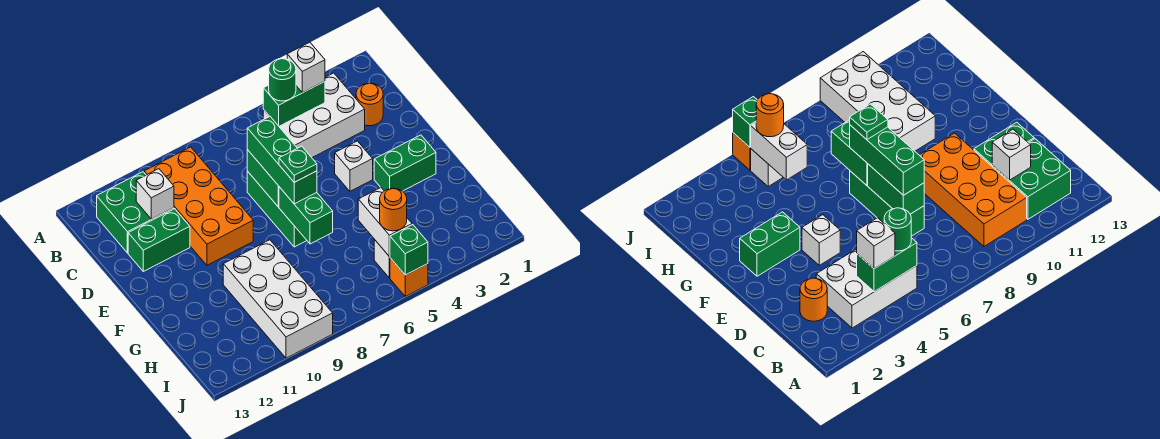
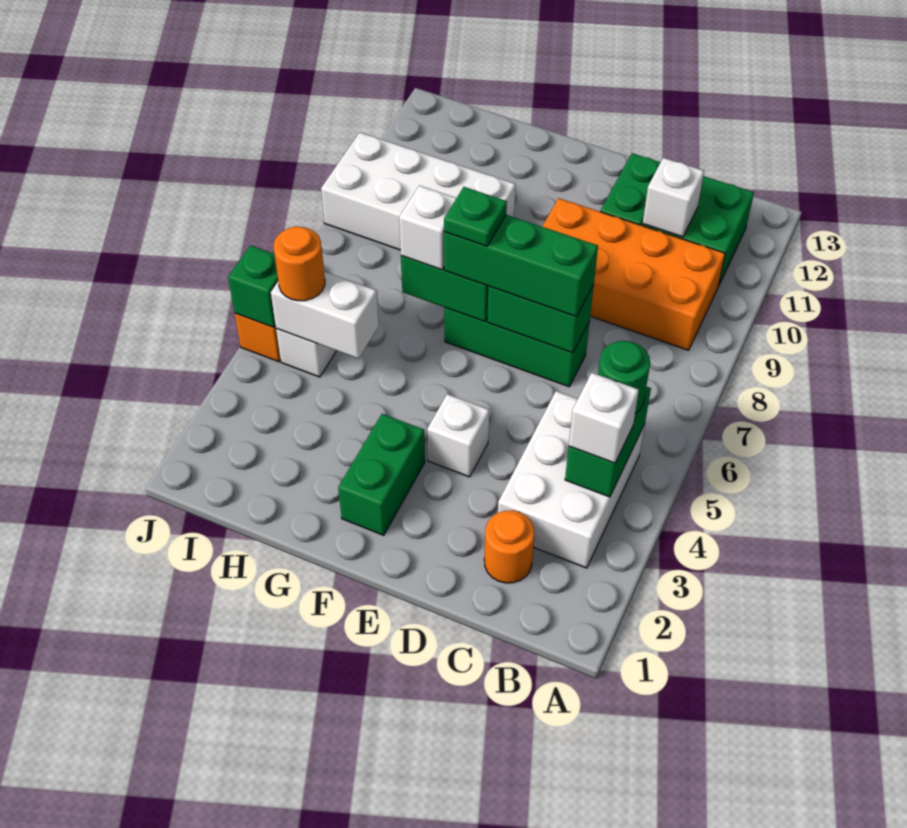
none -> white brick G7 level 3

